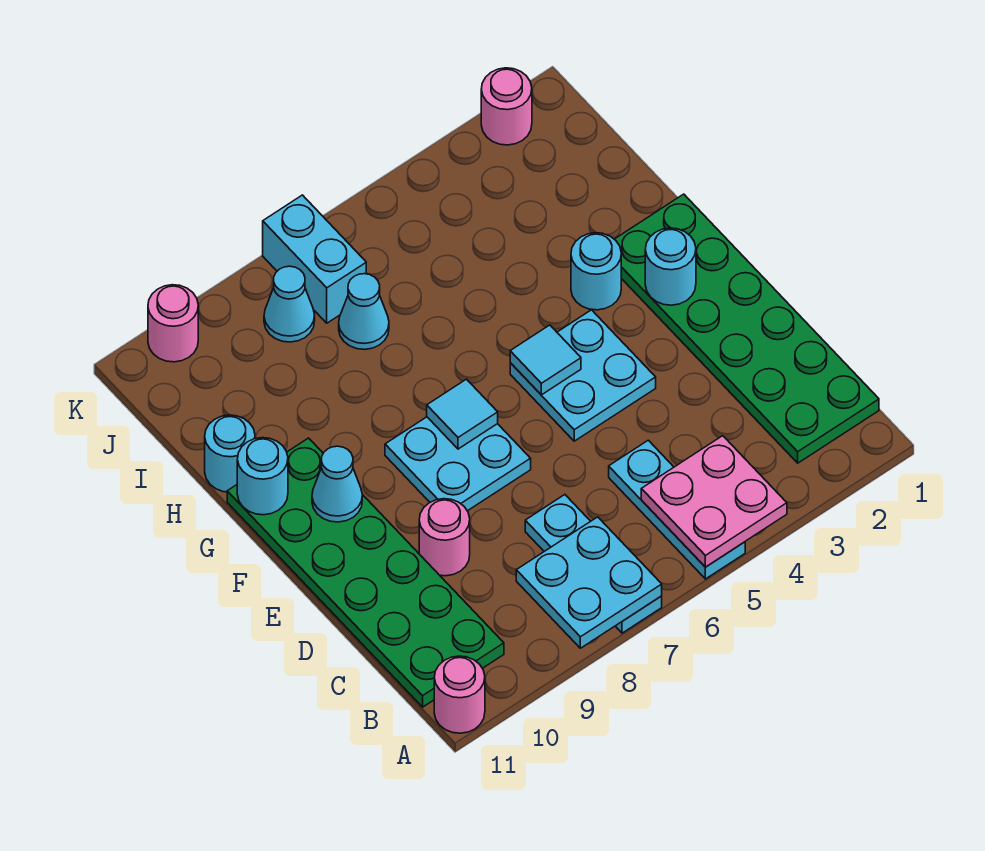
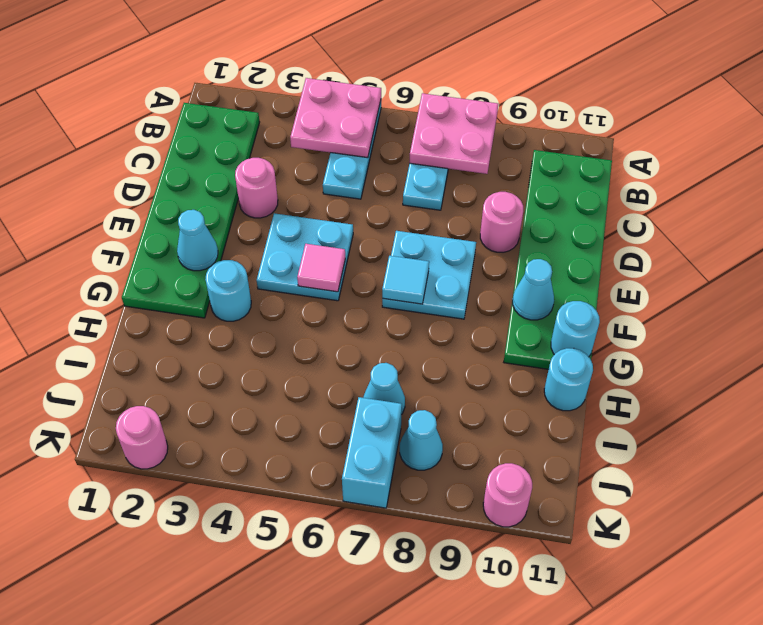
cyan plate A7:B8 level 2 -> pink plate A7:B8 level 2
pink round brick A11 level 1 -> pink round brick D3 level 1
cyan round brick F2 level 2 -> cyan cone F2 level 2
cyan tile F5 level 2 -> pink tile F5 level 2

